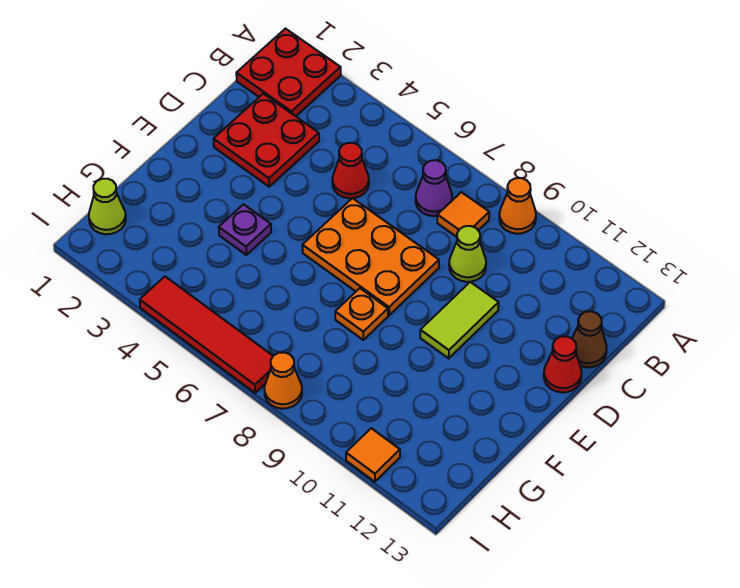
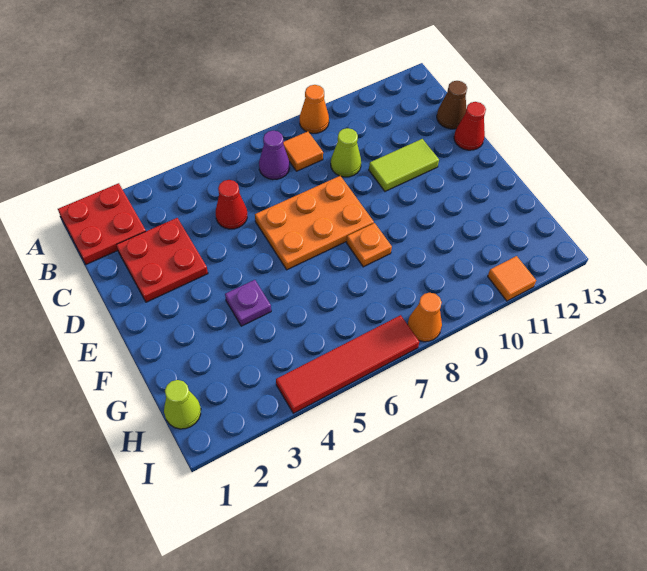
lime tile D10:E10 level 1 -> lime tile D10:D11 level 1

